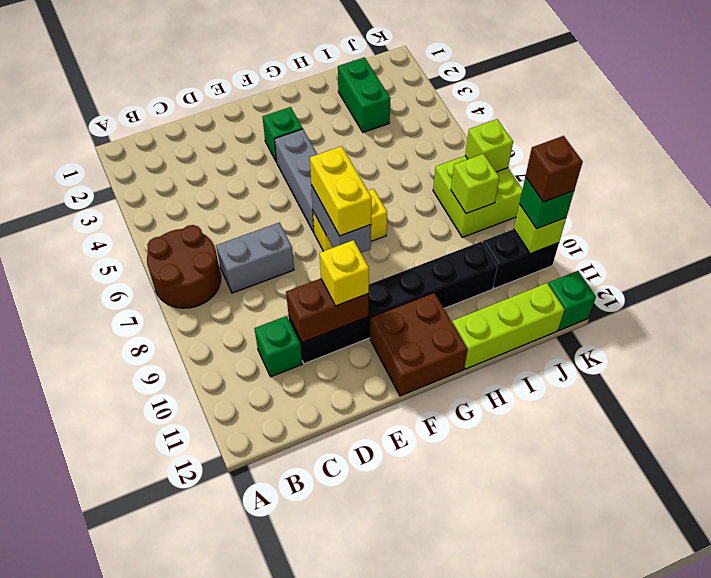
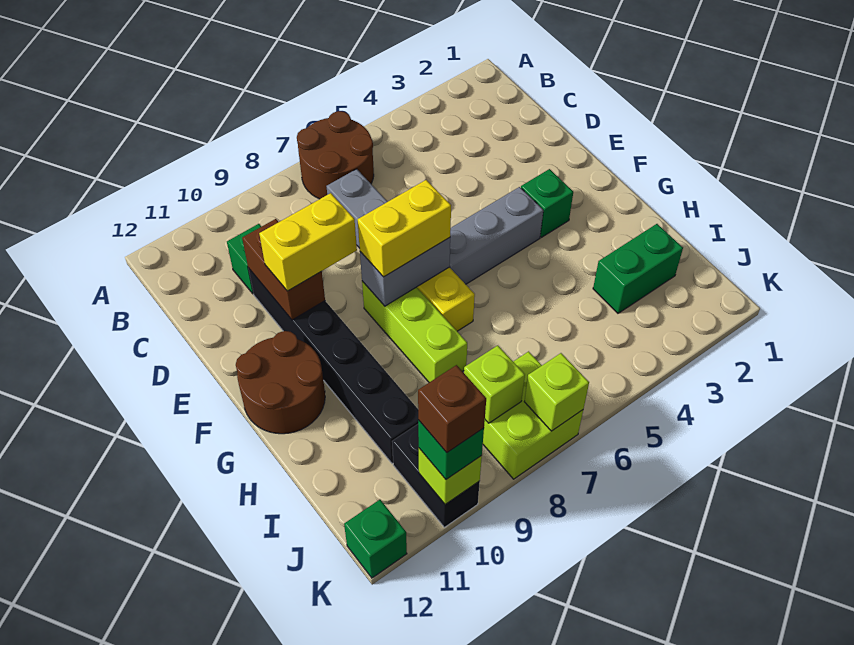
yellow brick E10 level 3 -> yellow brick E9:E10 level 3
brown brick F11:G12 level 1 -> brown round brick F11:G12 level 1
lime brick H12:J12 level 1 -> lime brick F8:H8 level 1

